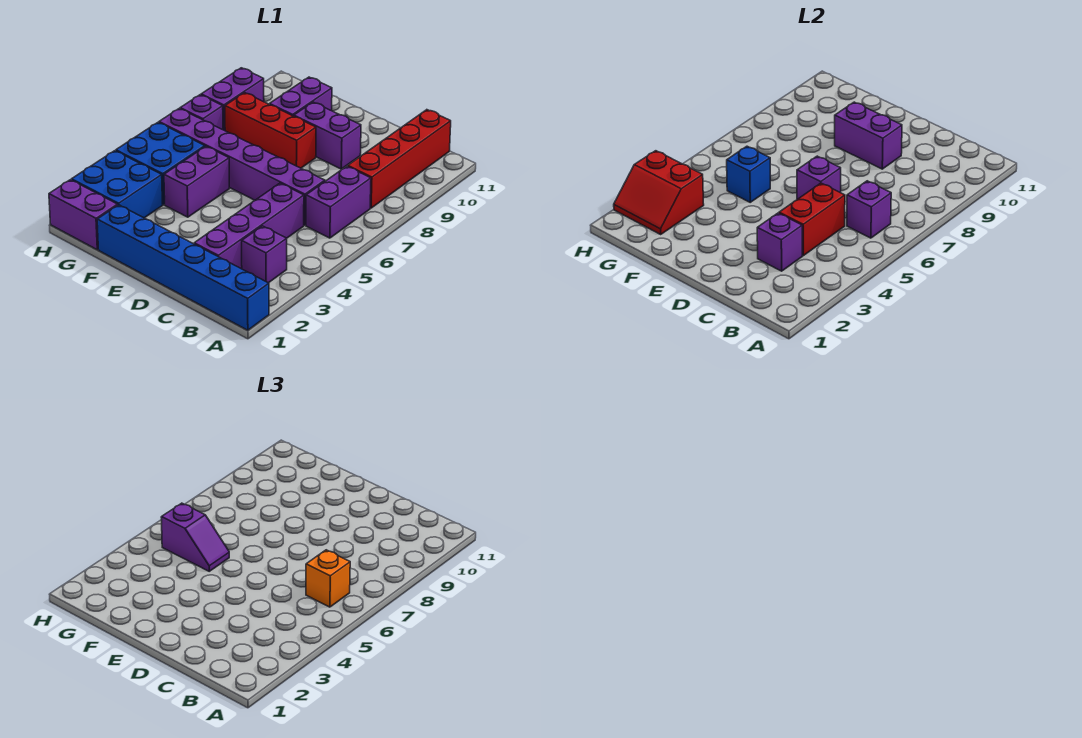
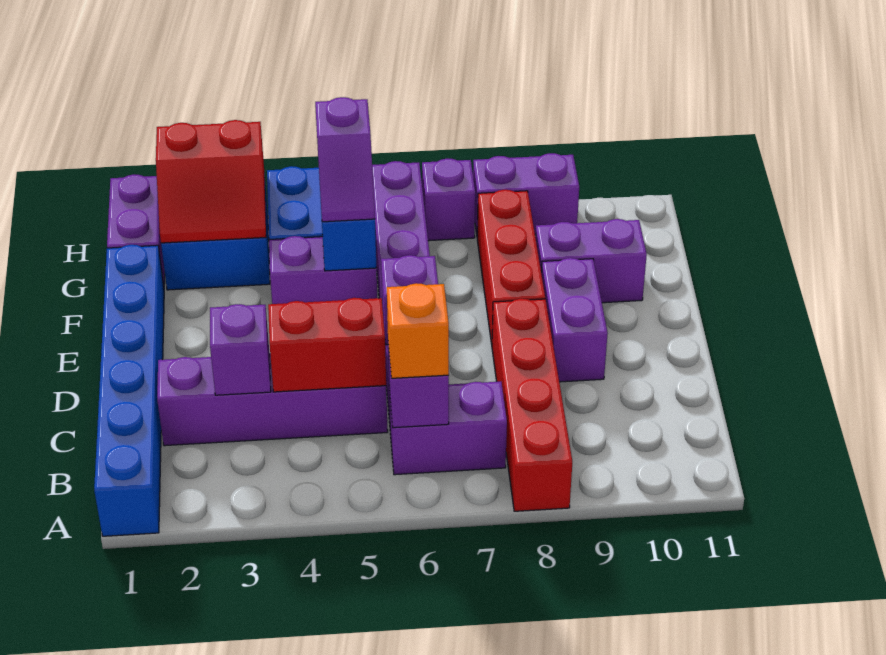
purple brick B3 level 1 -> none
red brick B8:B11 level 1 -> red brick A8:D8 level 1
purple brick D9:E9 level 2 -> none
red slope G2:H3 level 2 top 3 -> red slope G2:H3 level 2 top H

